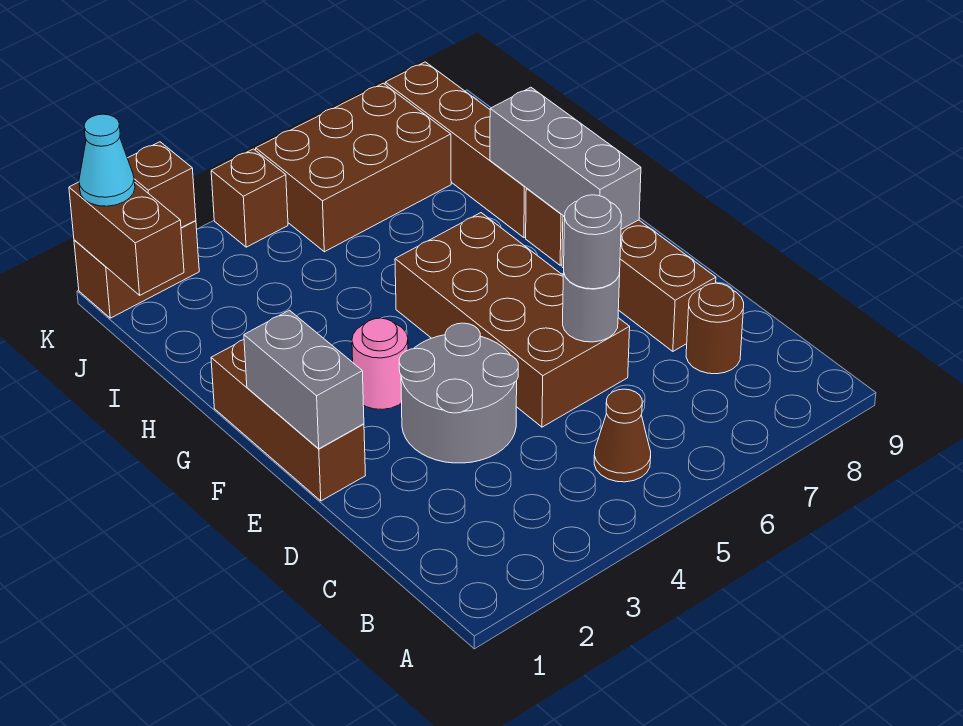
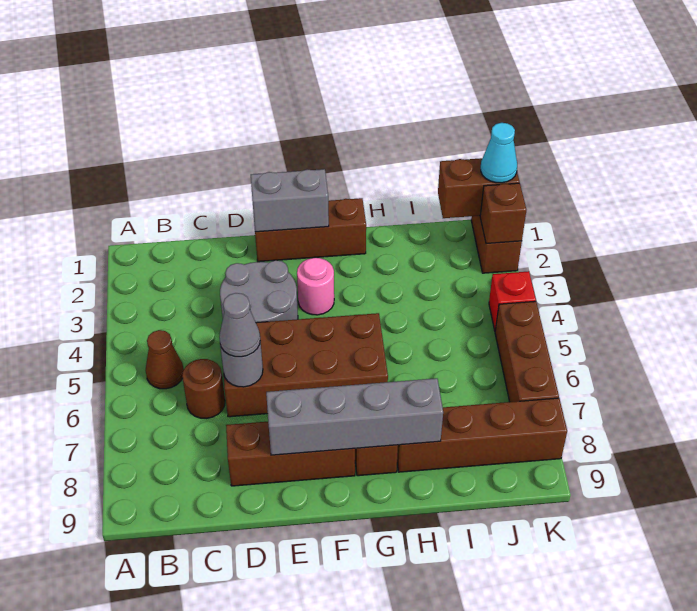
brown round brick C8 level 1 -> brown round brick C6 level 1
grey round brick D6 level 3 -> grey cone D6 level 3
grey brick F8:H8 level 2 -> grey brick E8:H8 level 2
brown brick J5:K7 level 1 -> brown brick K5:K7 level 1
brown brick K4 level 1 -> red brick K4 level 1

